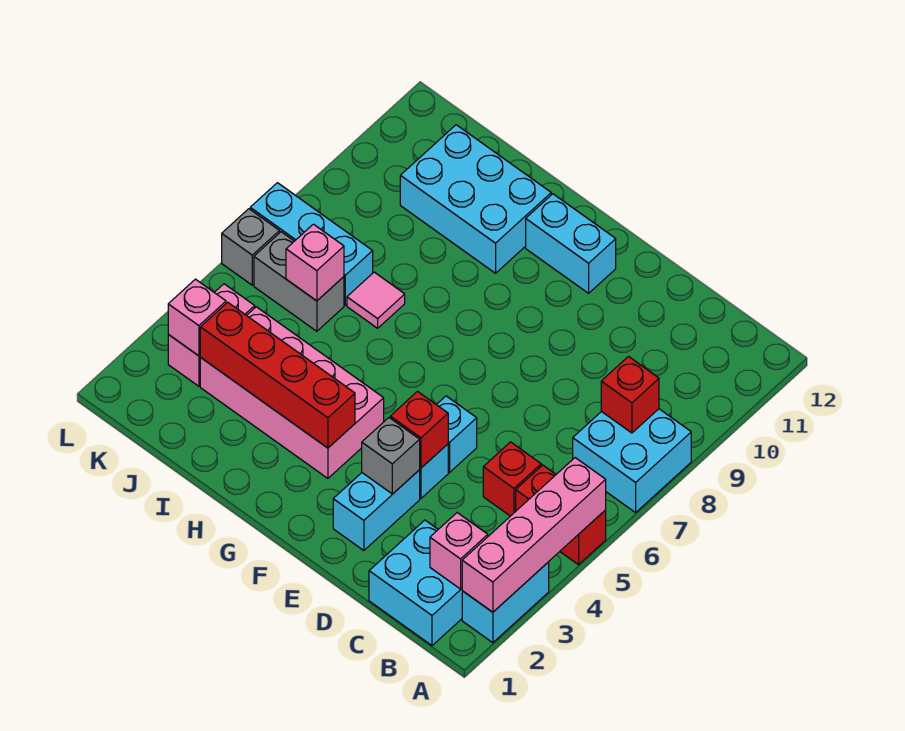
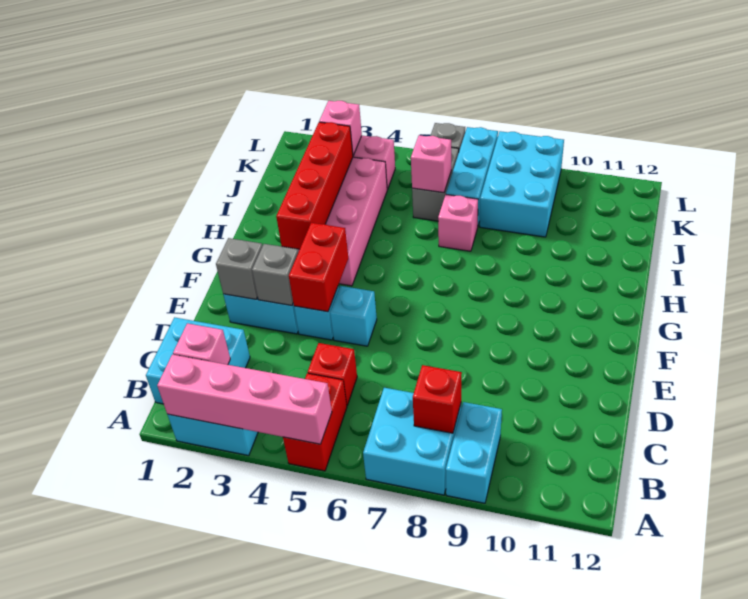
none -> grey brick E2 level 2
red brick E4 level 2 -> red brick E4:F4 level 2
cyan brick F11:G11 level 1 -> cyan brick A9:B9 level 1
cyan brick H10:J11 level 1 -> cyan brick J8:L9 level 1
pink tile I7 level 1 -> pink brick I7 level 1

